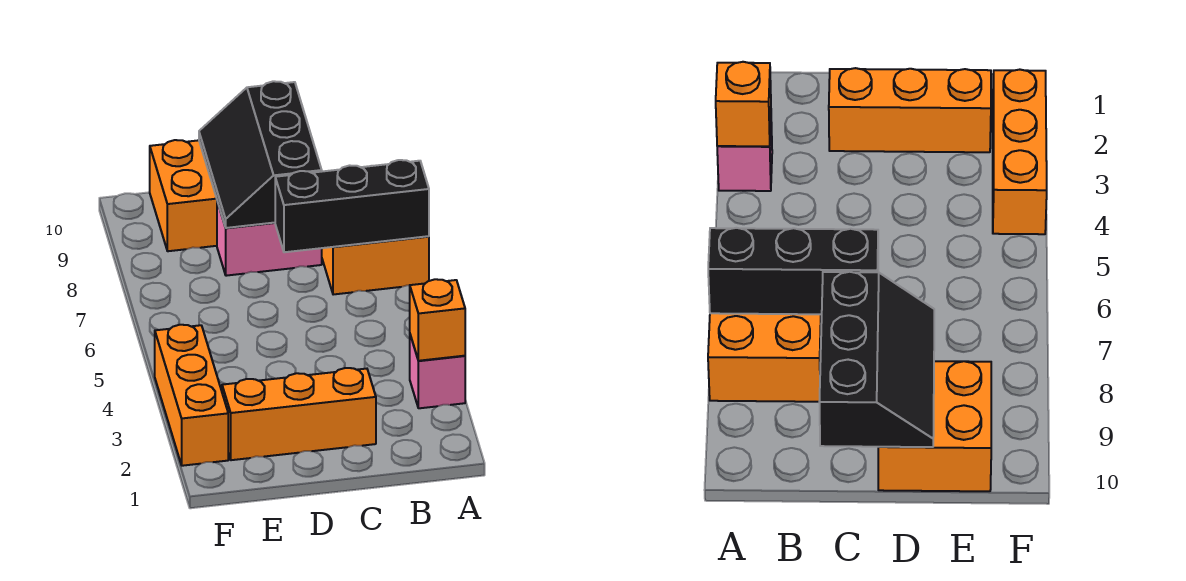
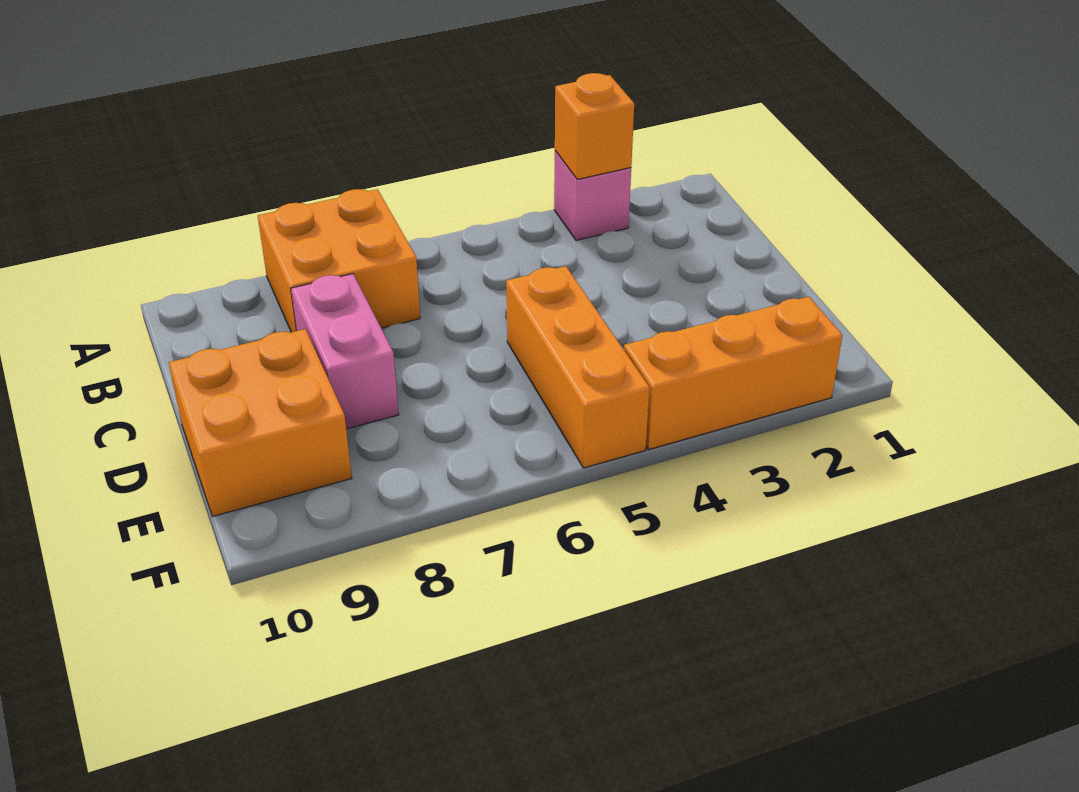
black brick A7:C7 level 2 -> none
orange brick C2:E2 level 1 -> orange brick D5:F5 level 1
black slope C8:D10 level 2 top C -> none

